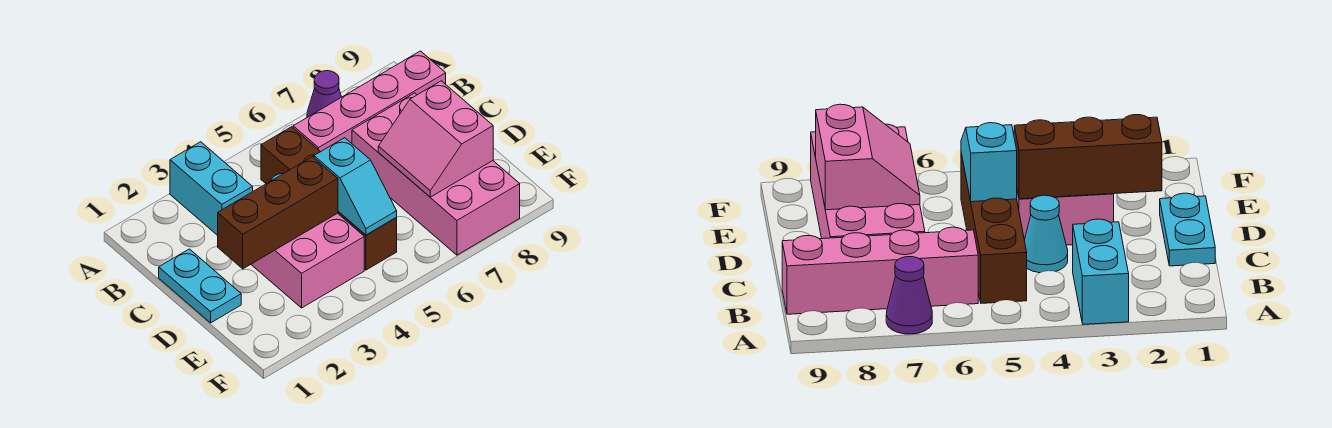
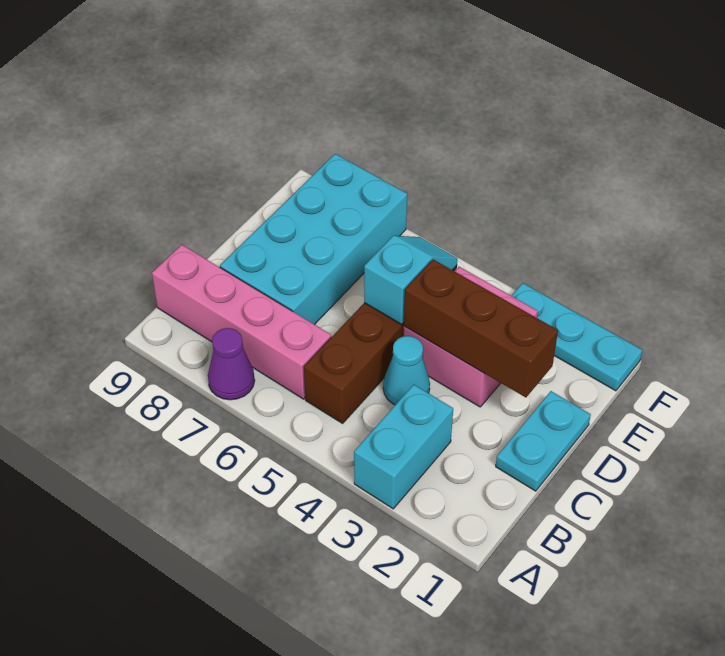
pink brick C7:F8 level 1 -> cyan brick C7:F8 level 1
pink slope D7:E8 level 2 top 8 -> none
none -> cyan plate F1:F3 level 1

